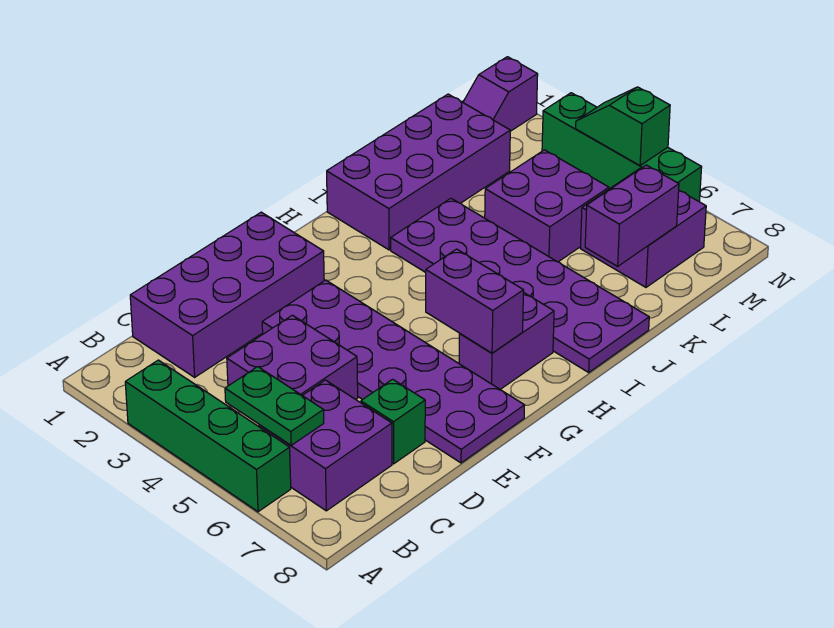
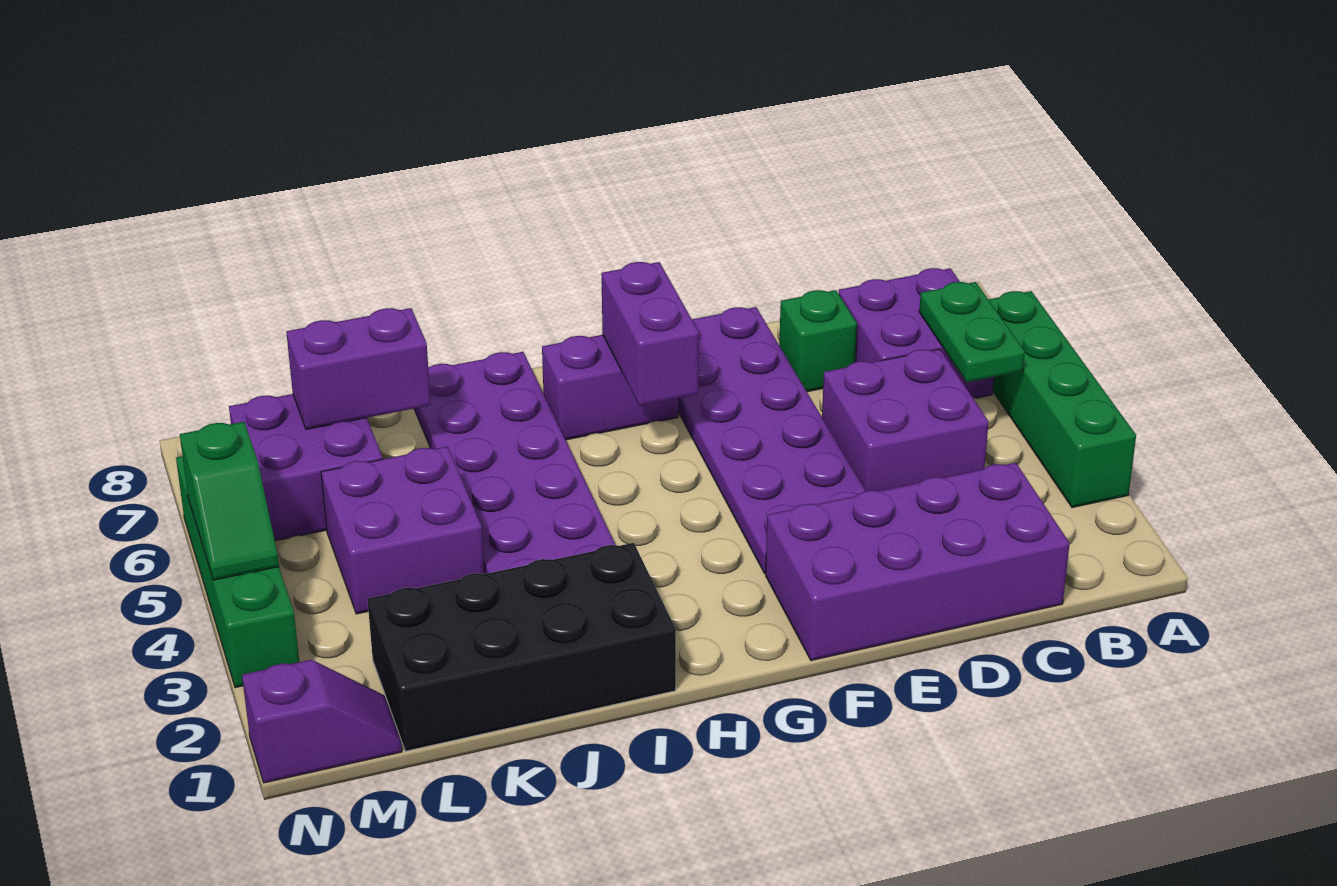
purple brick I1:L2 level 1 -> black brick I1:L2 level 1

